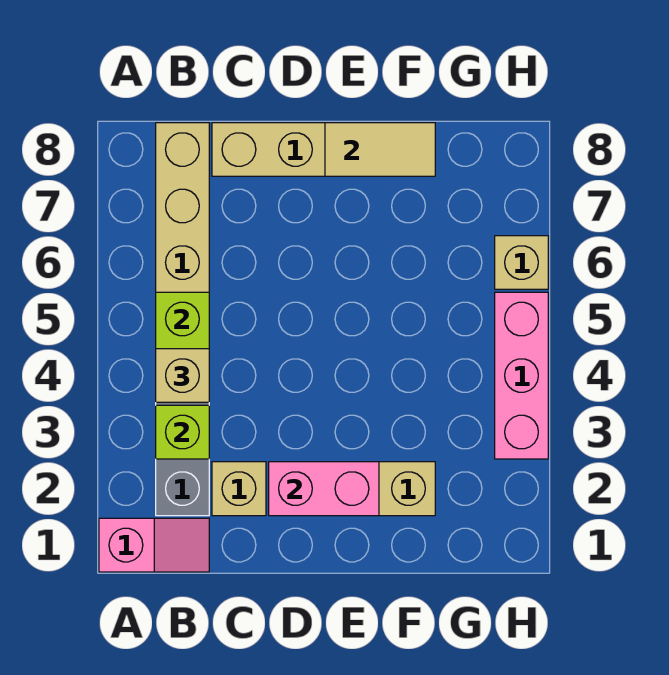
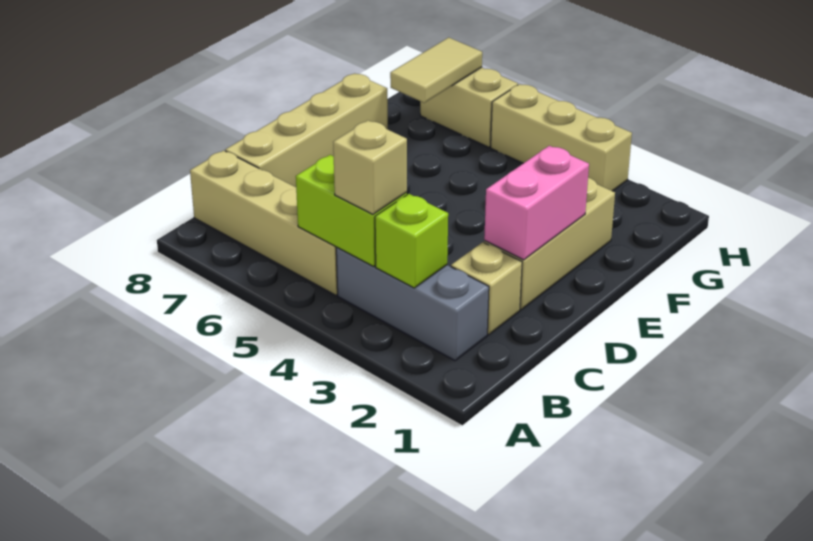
pink slope A1:B1 level 1 top A -> none
tan tile E8:F8 level 2 -> tan tile G7:H7 level 2
pink brick H3:H5 level 1 -> tan brick H3:H5 level 1
tan brick H6 level 1 -> tan brick H6:H7 level 1

